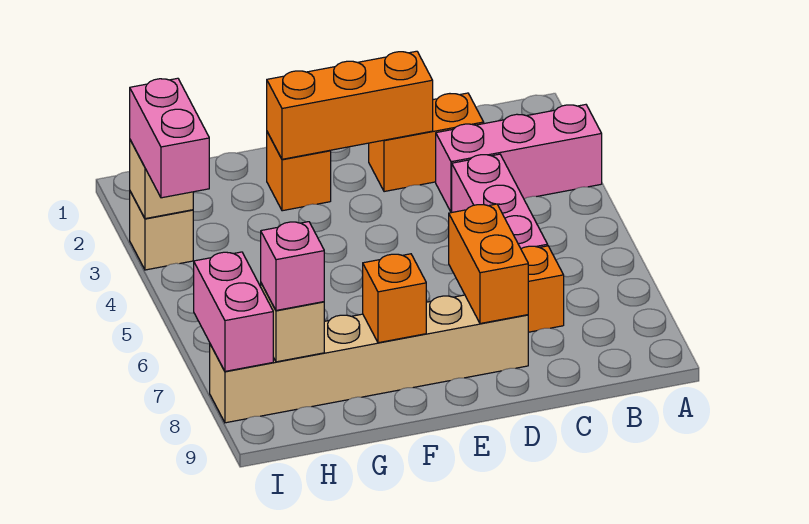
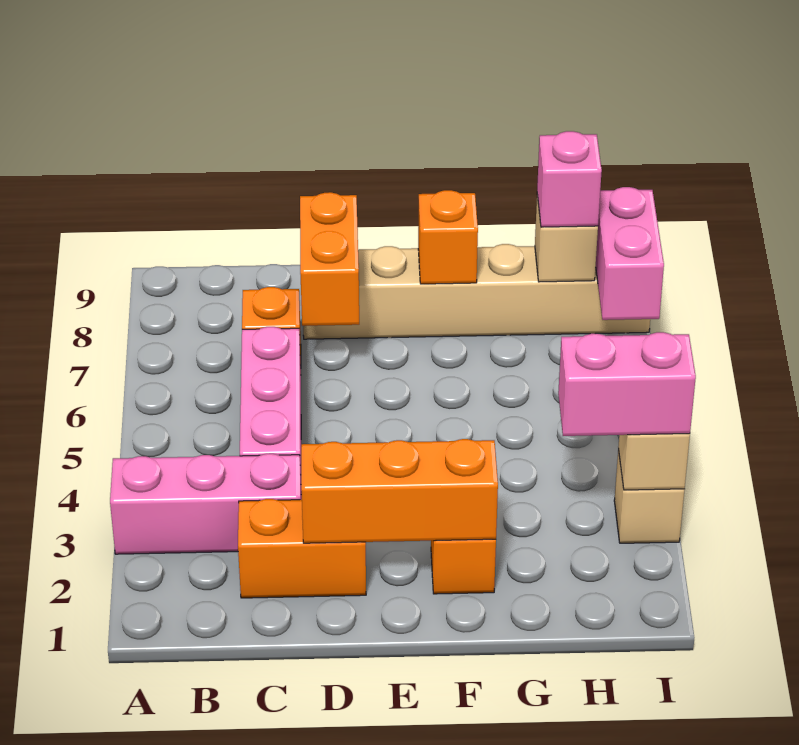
pink brick I3:I4 level 3 -> pink brick H3:I3 level 3

